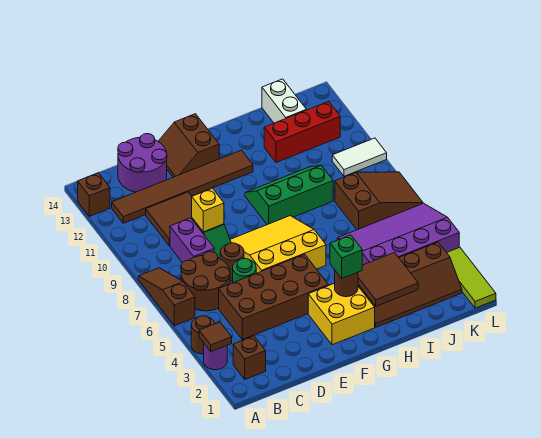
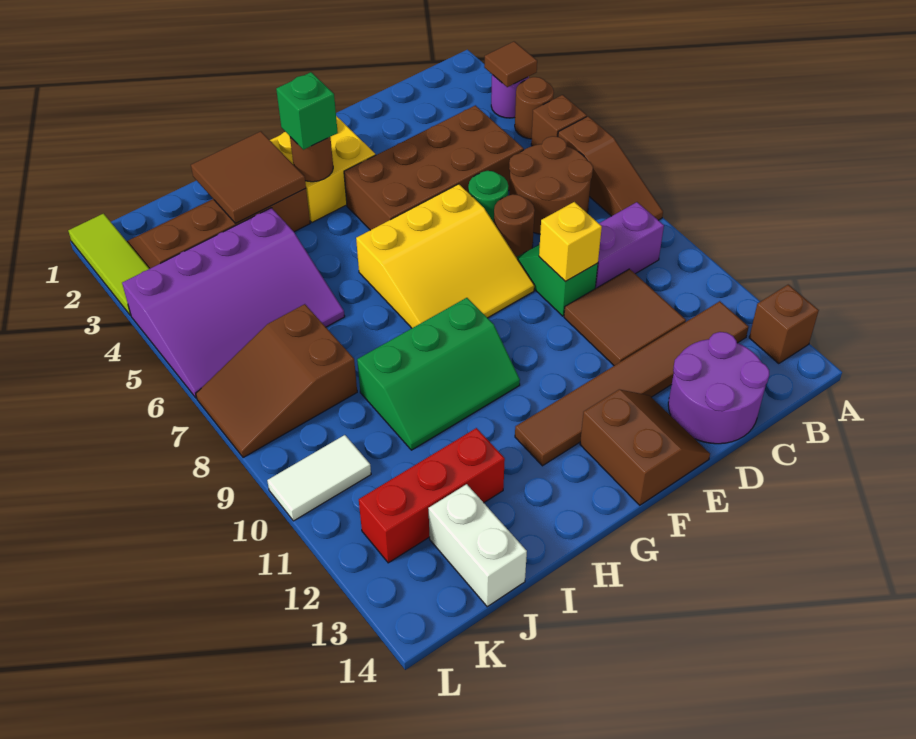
brown brick B2 level 1 -> brown brick A5 level 1
purple brick C8:C9 level 1 -> purple brick B9:C9 level 1

